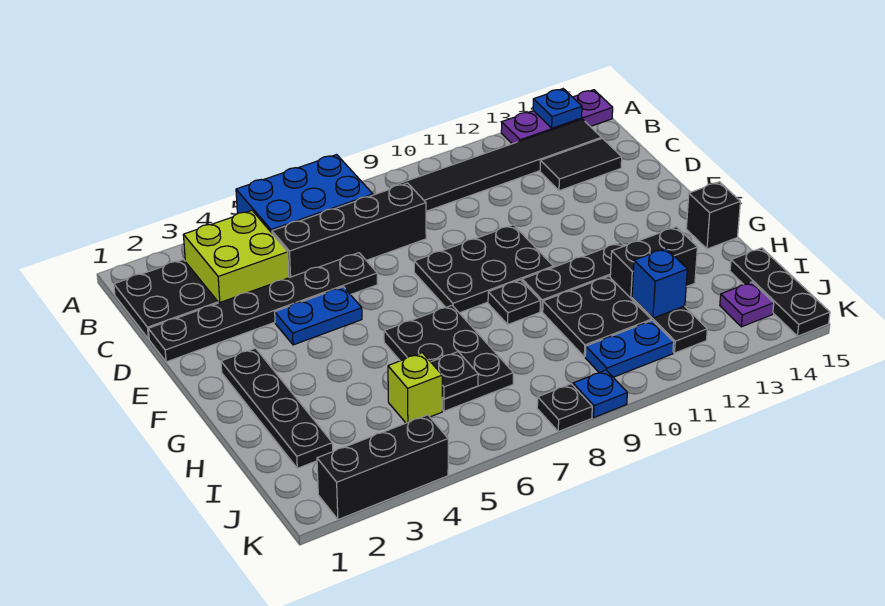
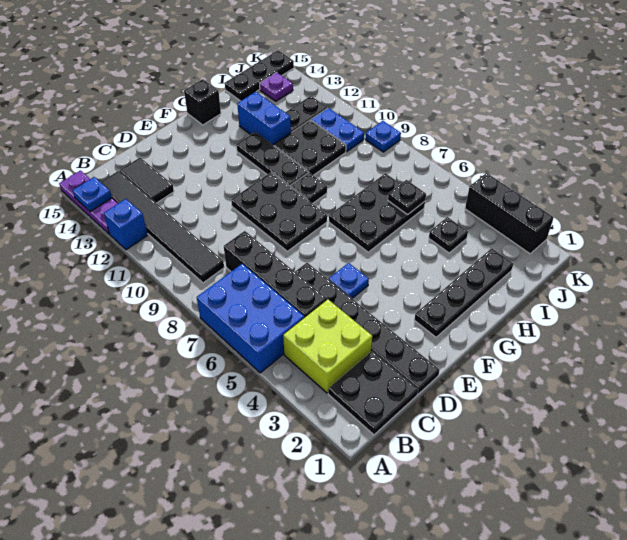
blue plate E4:E5 level 1 -> blue plate E5 level 1
black brick H12:H13 level 1 -> blue brick H12:H13 level 1
lime brick I5 level 1 -> none
blue brick I12 level 2 -> blue brick A12 level 1
black plate K8 level 1 -> black plate I4 level 1

